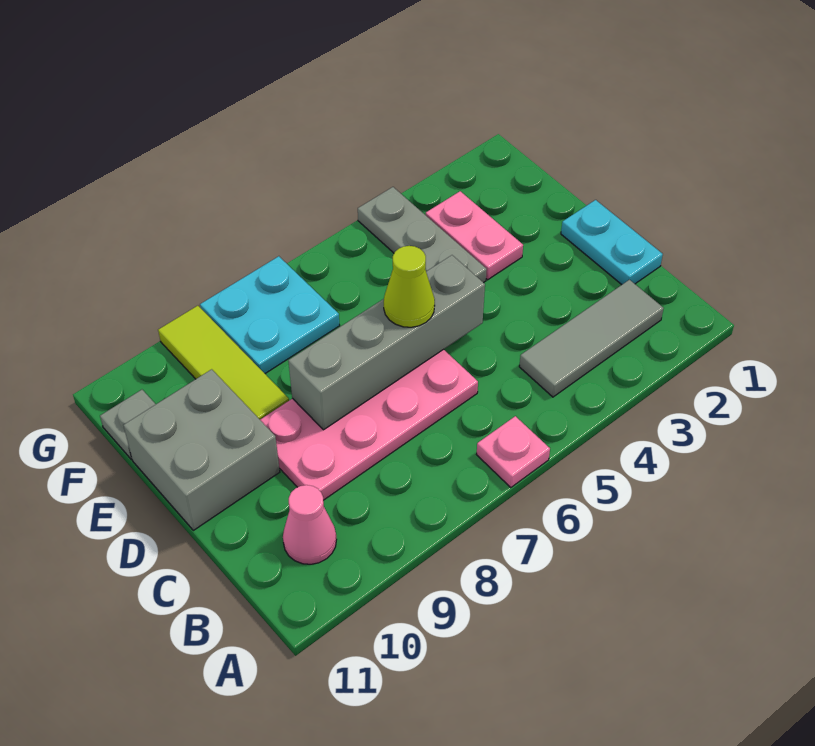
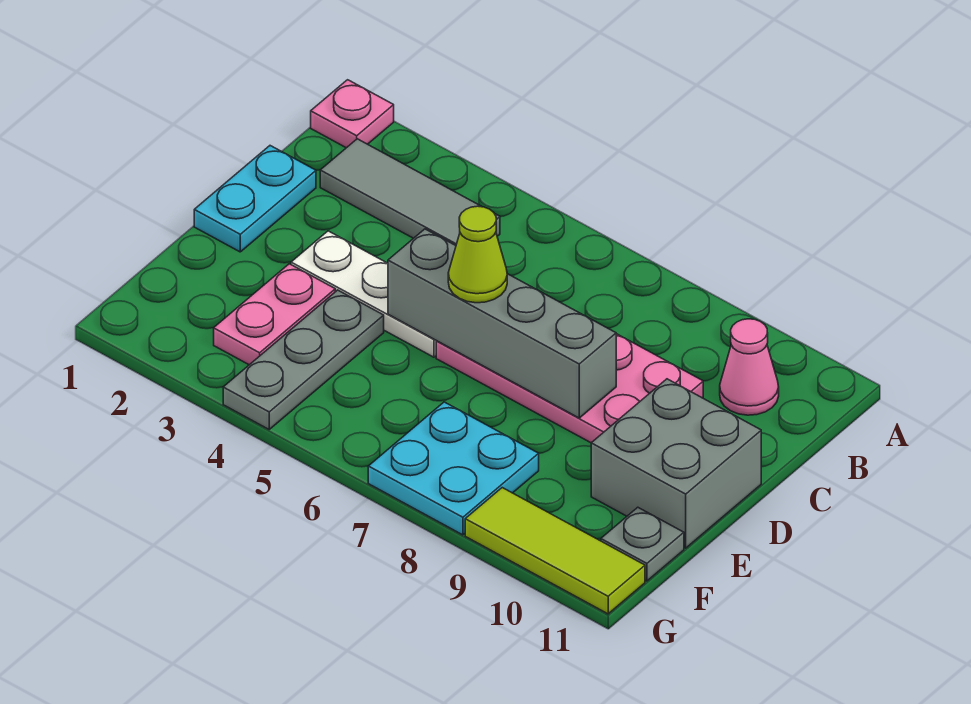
pink plate A6 level 1 -> pink plate A1 level 1
none -> white plate D3:D5 level 1
lime tile E9:G9 level 1 -> lime tile G9:G11 level 1

